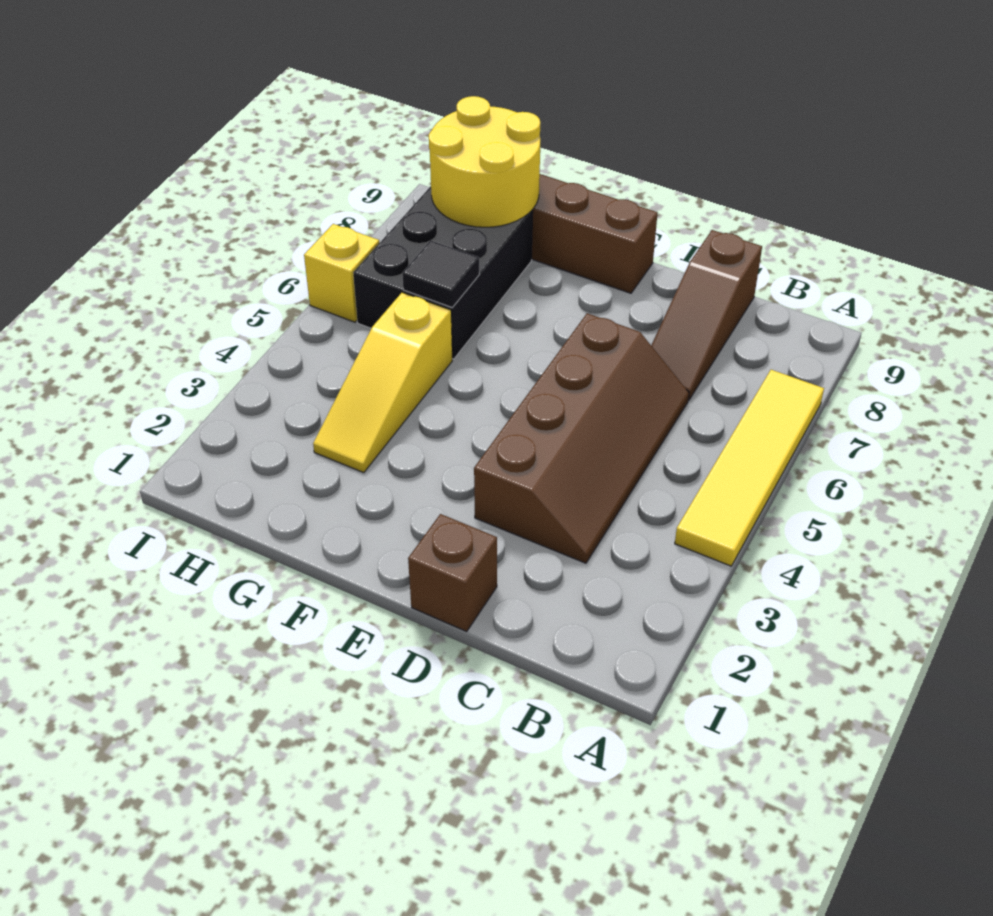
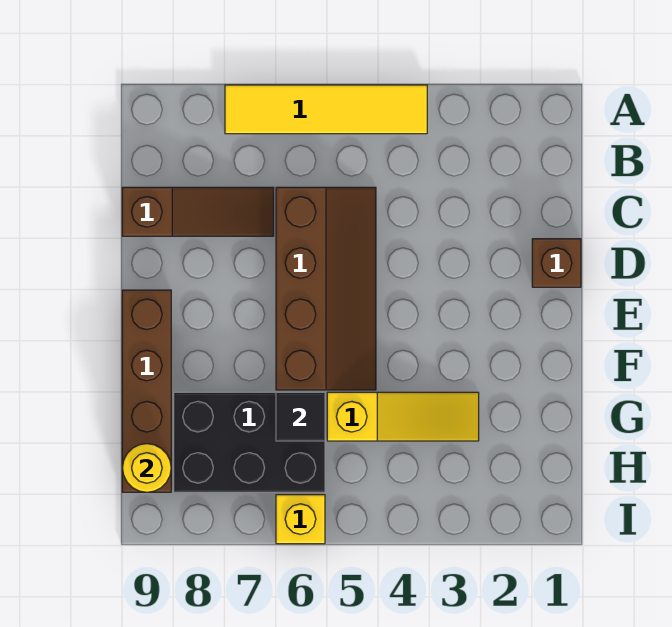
brown slope C3:D6 level 1 top D -> brown slope C5:F6 level 1 top 6
yellow round brick G8:H9 level 2 -> yellow round brick H9 level 2

